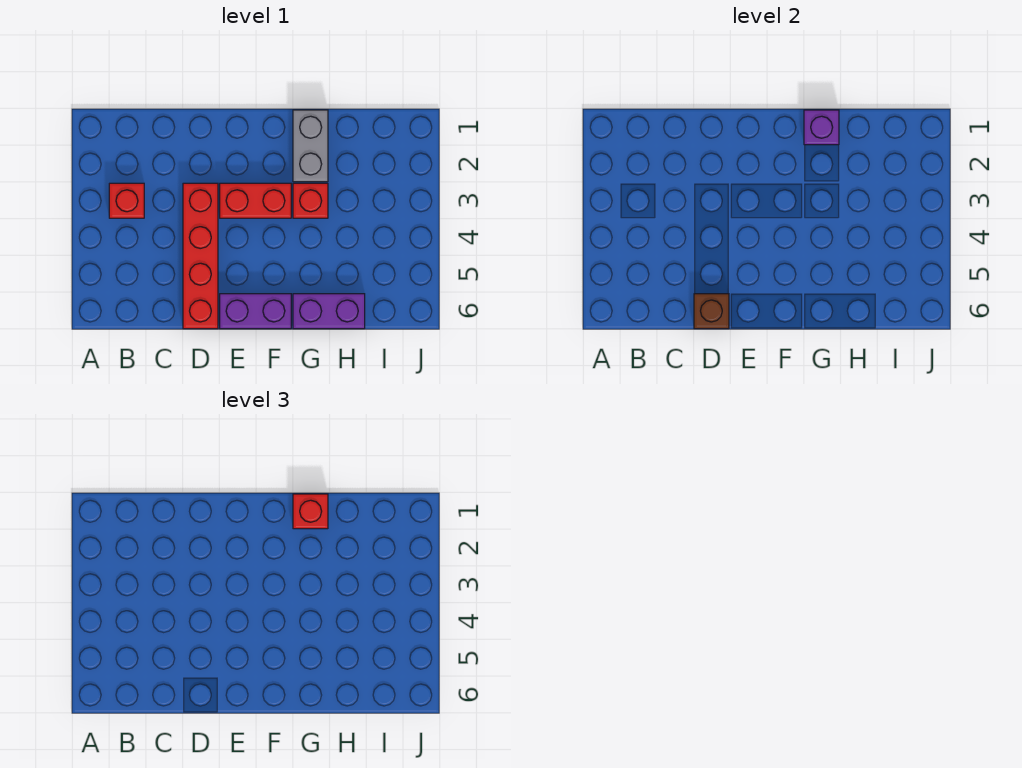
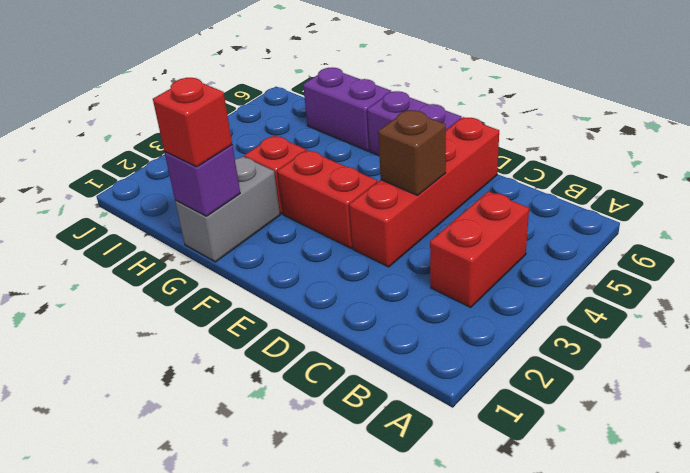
red brick B3 level 1 -> red brick B3:B4 level 1
brown brick D6 level 2 -> brown brick D4 level 2

